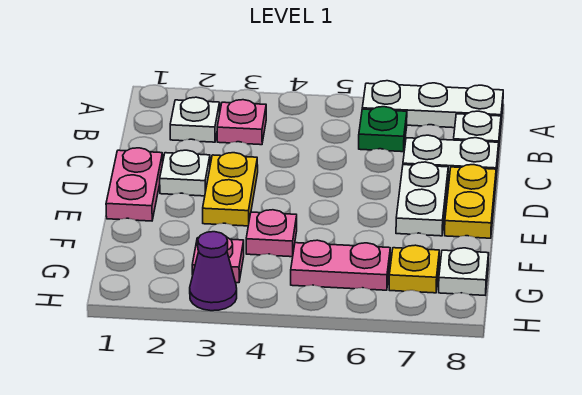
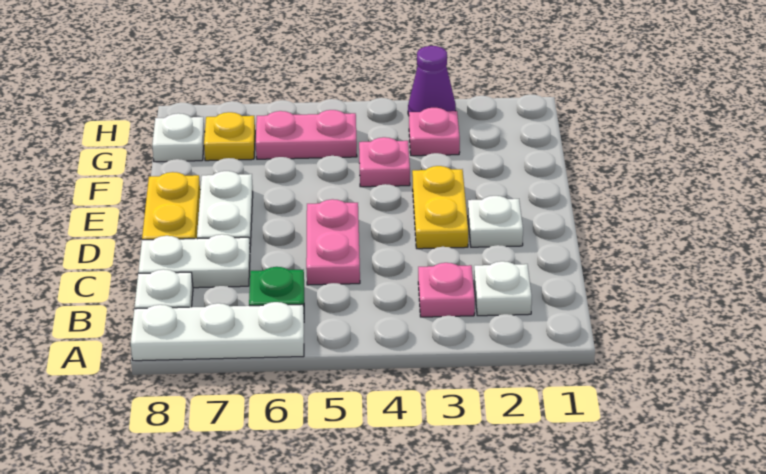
pink plate D1:E1 level 1 -> pink plate C5:D5 level 1

